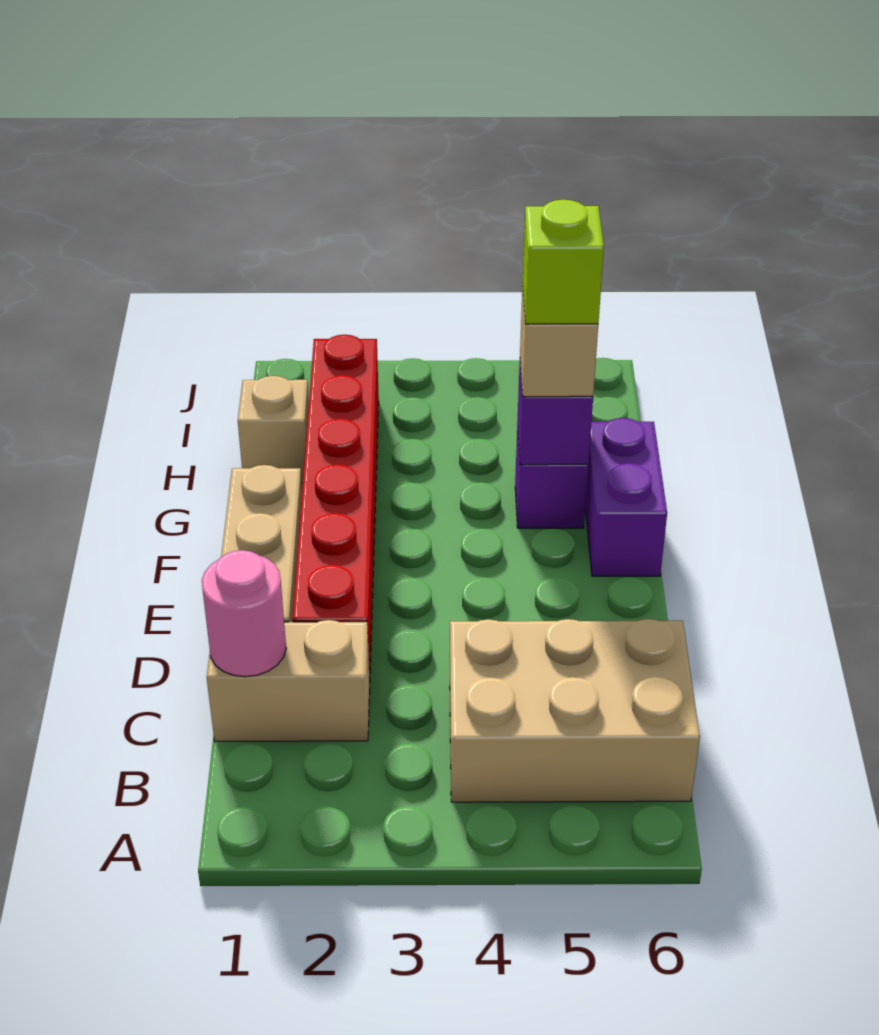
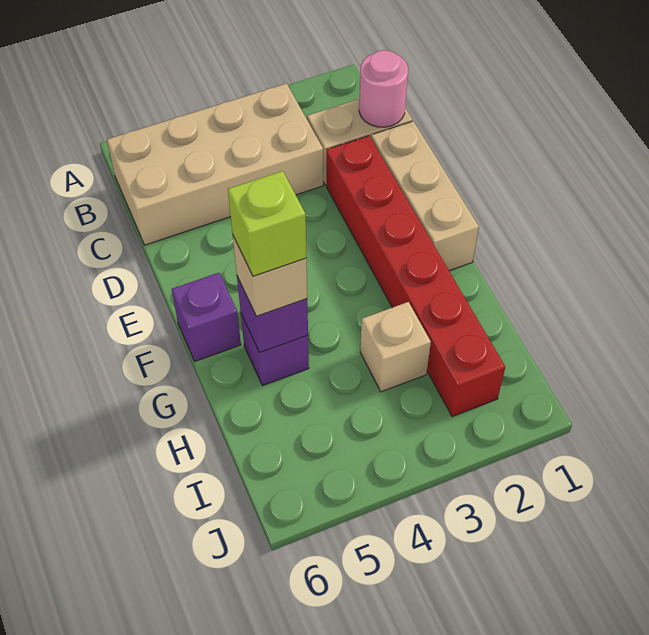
tan brick B4:C6 level 1 -> tan brick B3:C6 level 1
purple brick F6:G6 level 1 -> purple brick F6 level 1
tan brick H1 level 1 -> tan brick H3 level 1

